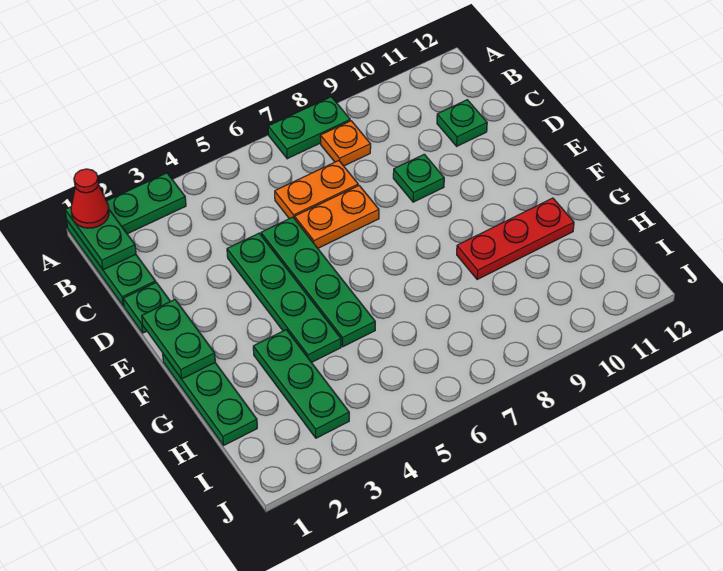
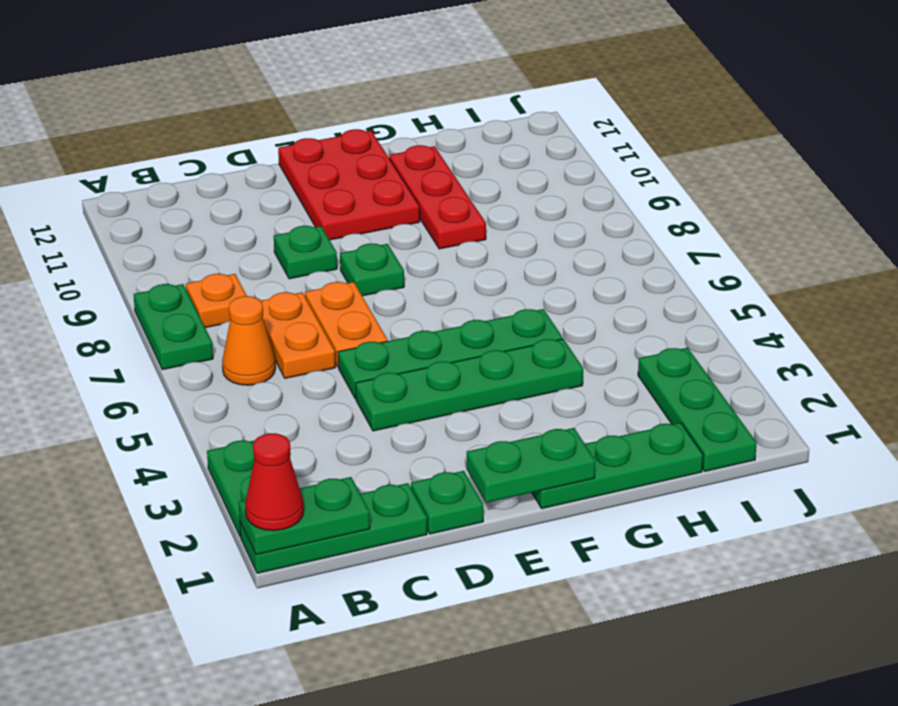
none -> orange cone B6 level 1
green plate C11 level 1 -> green plate E8 level 1
none -> red plate E10:F12 level 1
green plate G3:I3 level 1 -> green plate I1:I3 level 1

